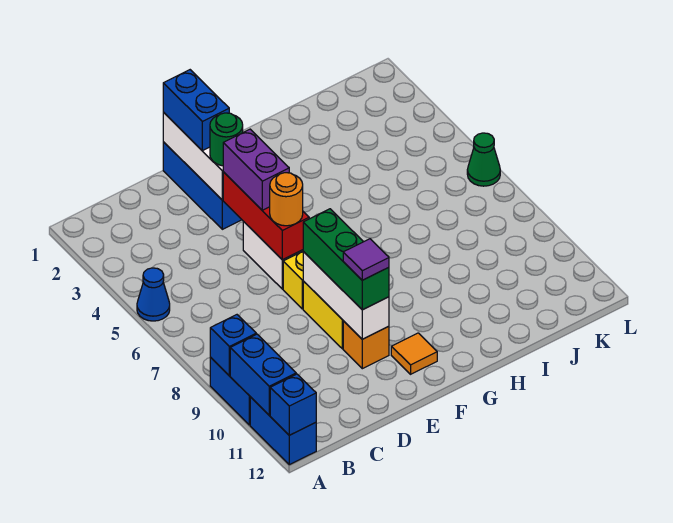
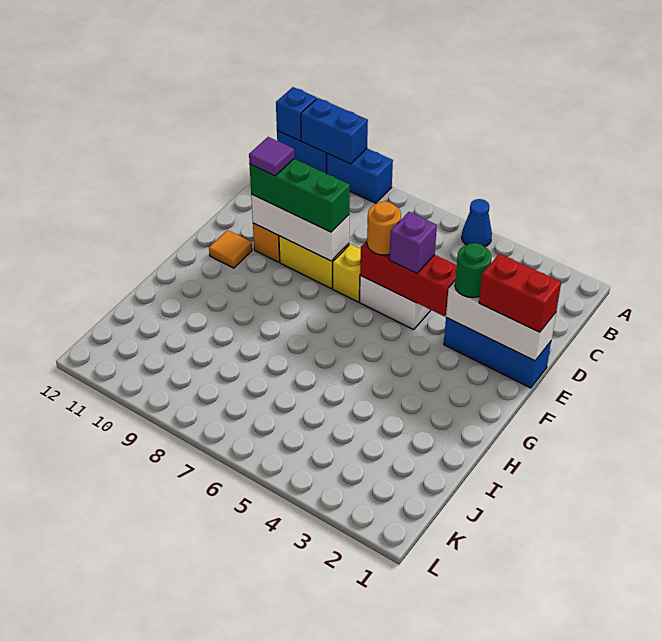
blue brick A9 level 2 -> none
blue brick E1:E2 level 3 -> red brick E1:E2 level 3
purple brick E4:E5 level 3 -> purple brick E5 level 3
green cone L6 level 1 -> none

